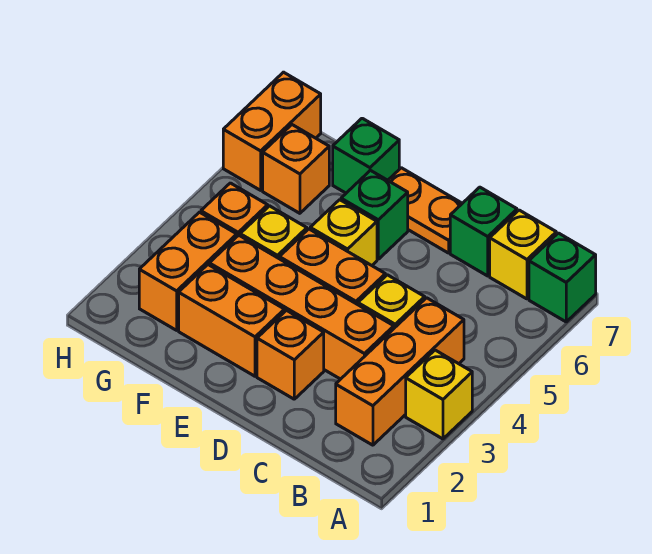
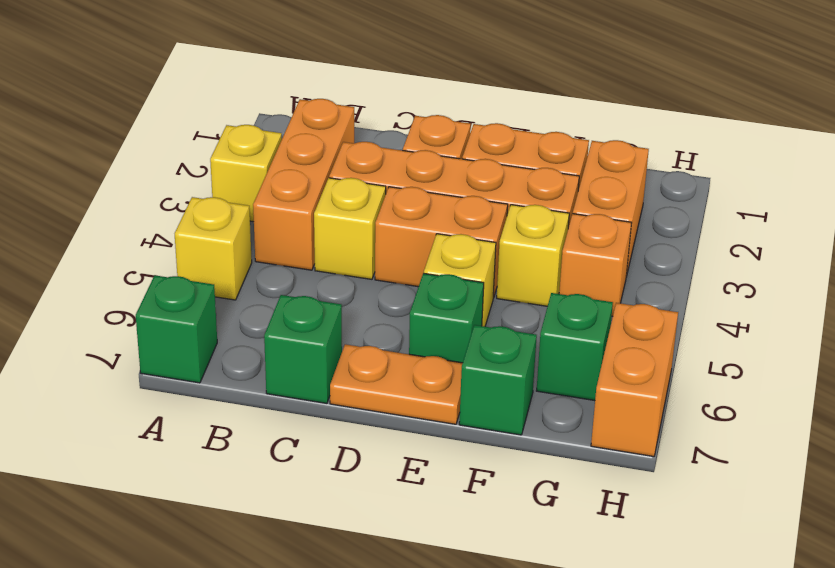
yellow brick B7 level 1 -> yellow brick A5 level 1
orange brick G6 level 1 -> green brick G6 level 1

